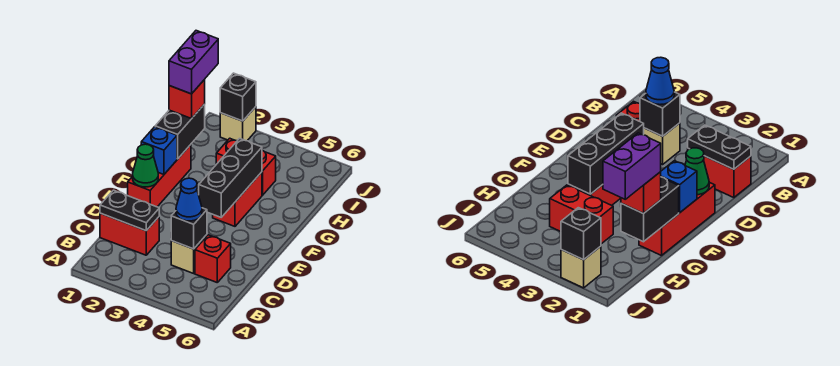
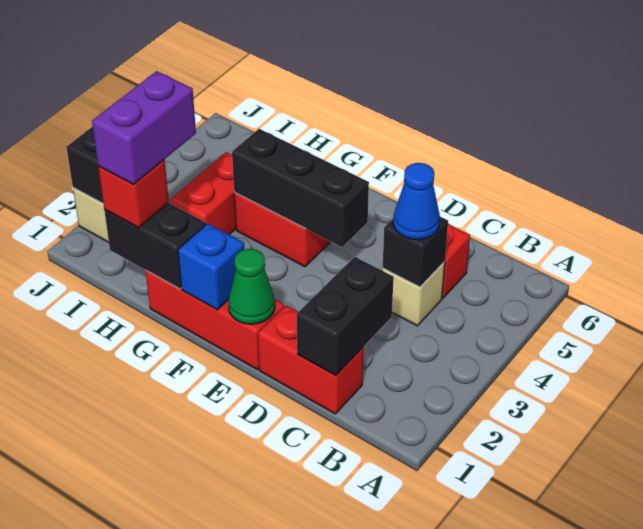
red brick C1:C2 level 1 -> red brick C1:D1 level 1
black plate C1:C2 level 2 -> black brick C1:C2 level 2
purple brick H1:I1 level 4 -> purple brick H1:H2 level 4

